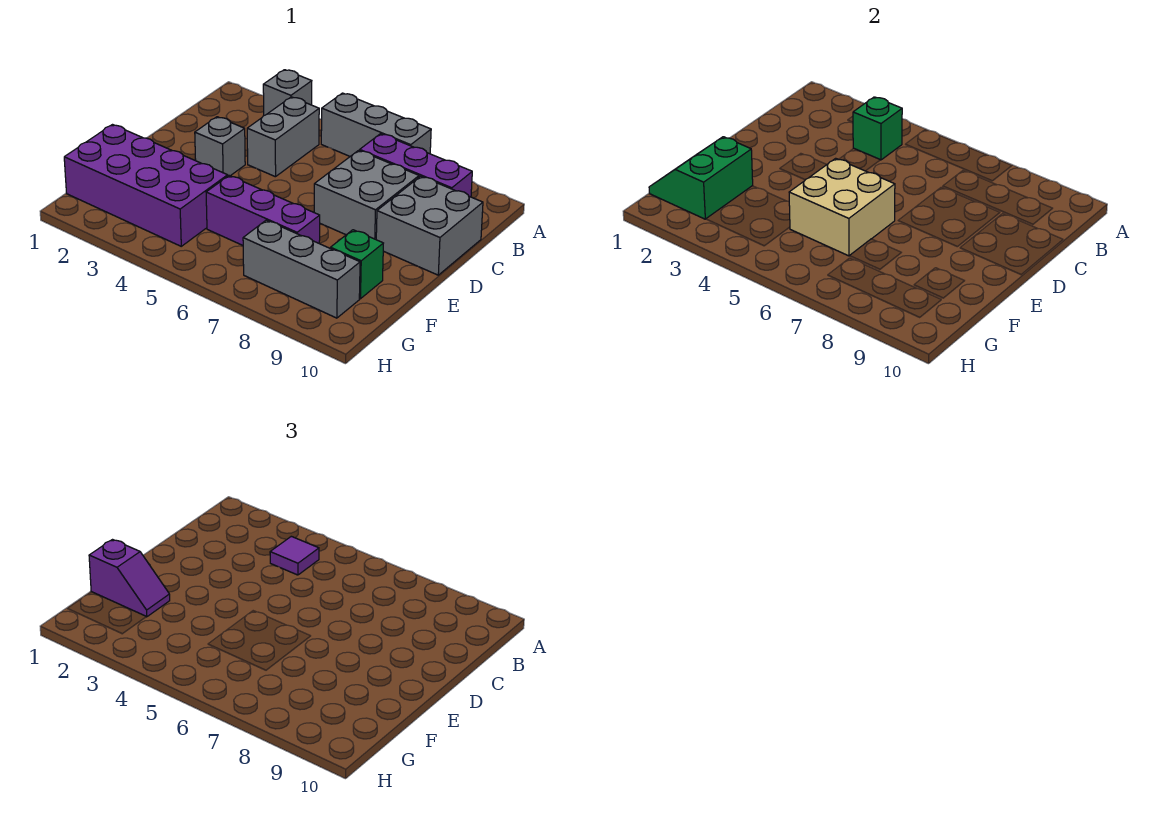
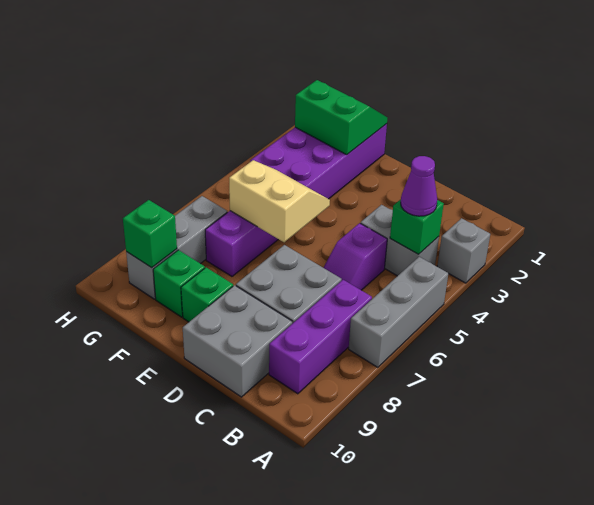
purple tile B4 level 3 -> purple cone B4 level 3
grey brick D3 level 1 -> none
tan brick E5:F6 level 2 -> tan slope E5:F6 level 2 top 6
none -> green brick E9 level 1
purple slope F1:F2 level 3 top 1 -> purple slope C5:C6 level 1 top 5
none -> green brick G9 level 2

